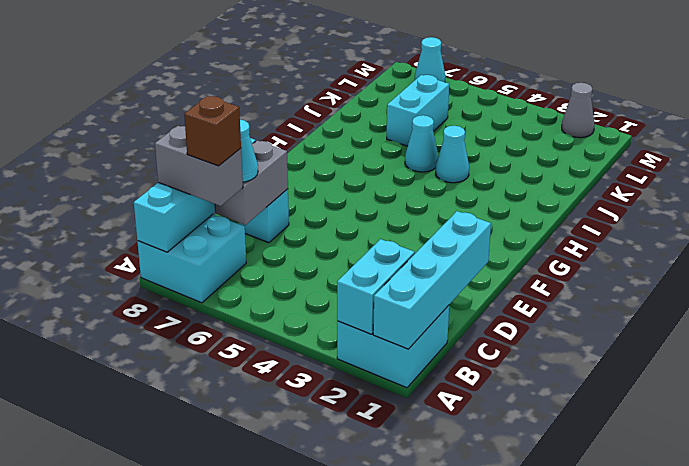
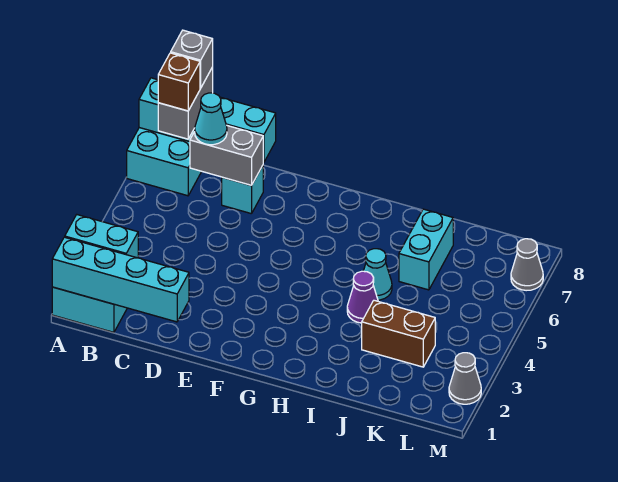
none -> grey brick B8 level 4
cyan cone I4 level 1 -> purple cone I4 level 1
none -> brown brick J3:K3 level 1
cyan brick J6:K6 level 1 -> cyan brick J6:J7 level 1
cyan cone M7 level 1 -> grey cone M7 level 1

